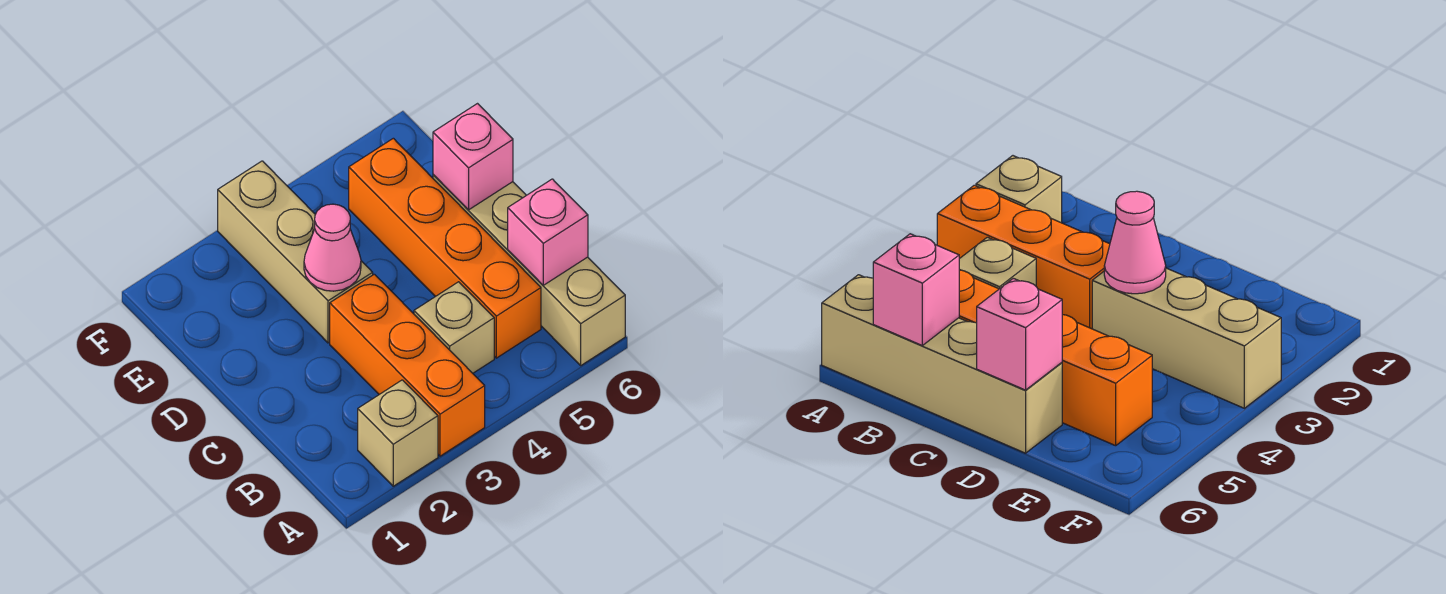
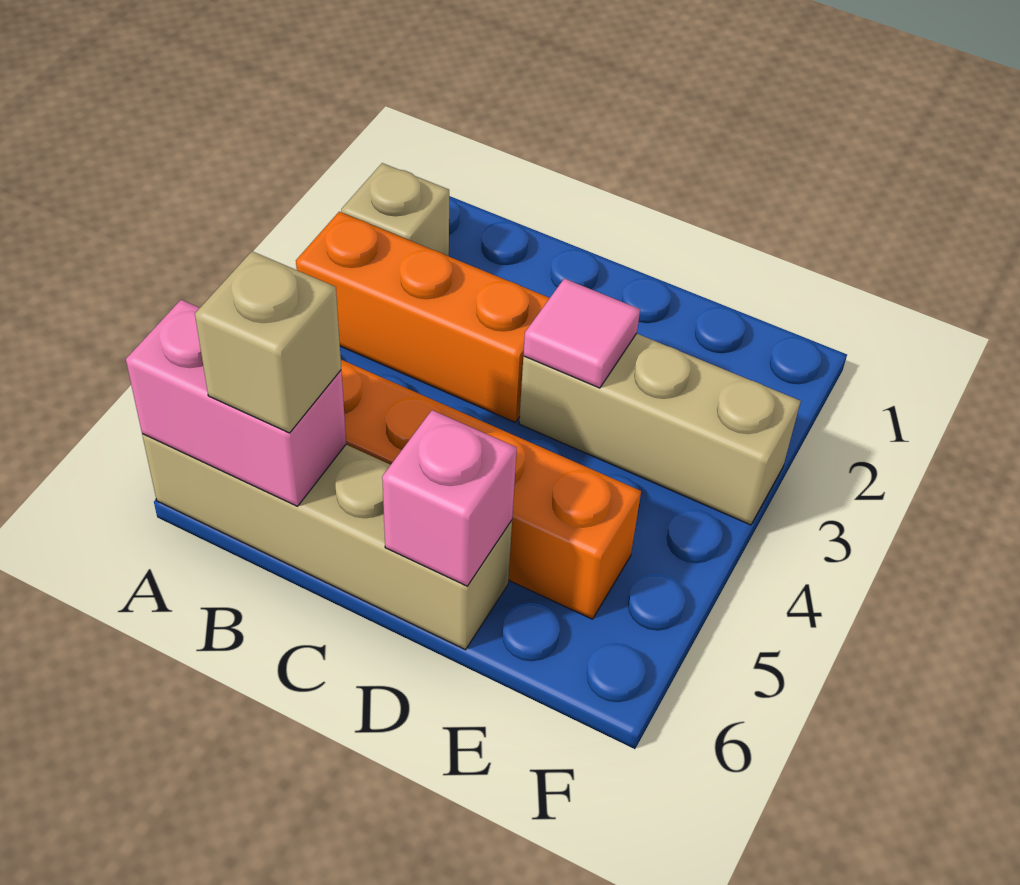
tan brick B4 level 1 -> tan brick B6 level 3
pink brick B6 level 2 -> pink brick A6:B6 level 2
pink cone D3 level 2 -> pink tile D3 level 2

